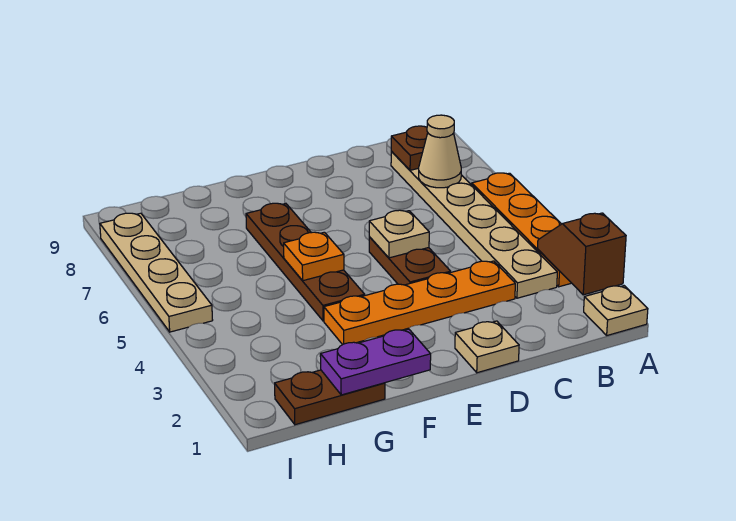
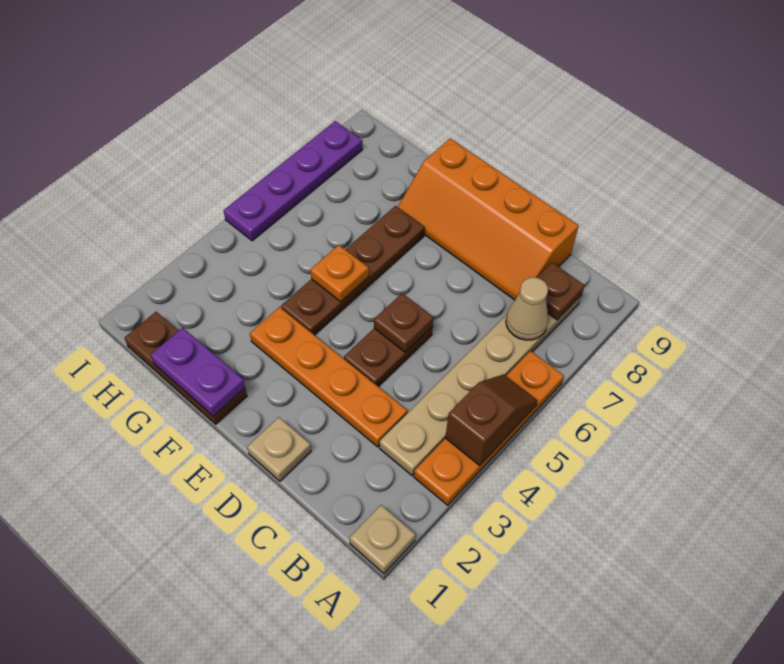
brown slope A2:A3 level 2 top 2 -> brown slope A4:A5 level 2 top 4
none -> orange slope C8:F9 level 1 top 9
tan plate D5 level 2 -> brown plate D5 level 2
brown plate G1:H1 level 1 -> brown plate F1:H1 level 1
tan plate I5:I8 level 1 -> purple plate I5:I8 level 1

